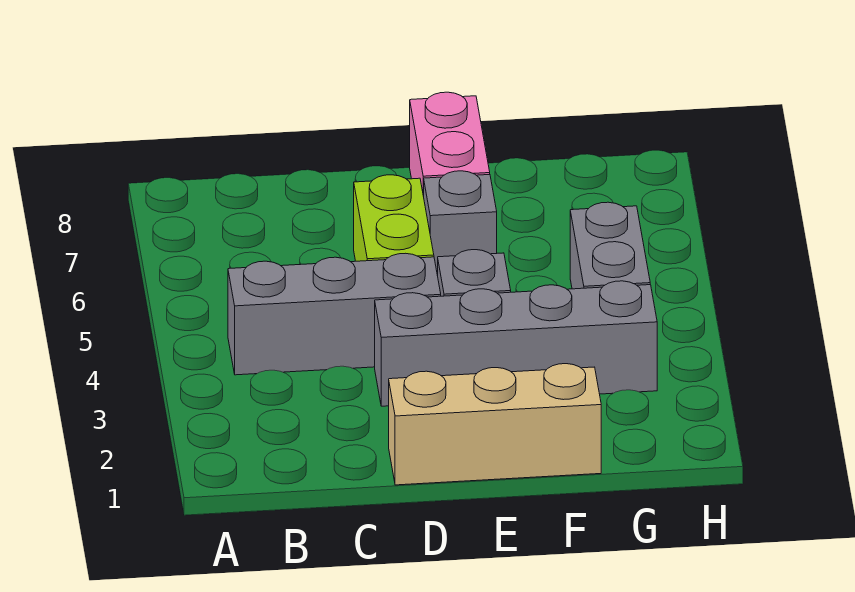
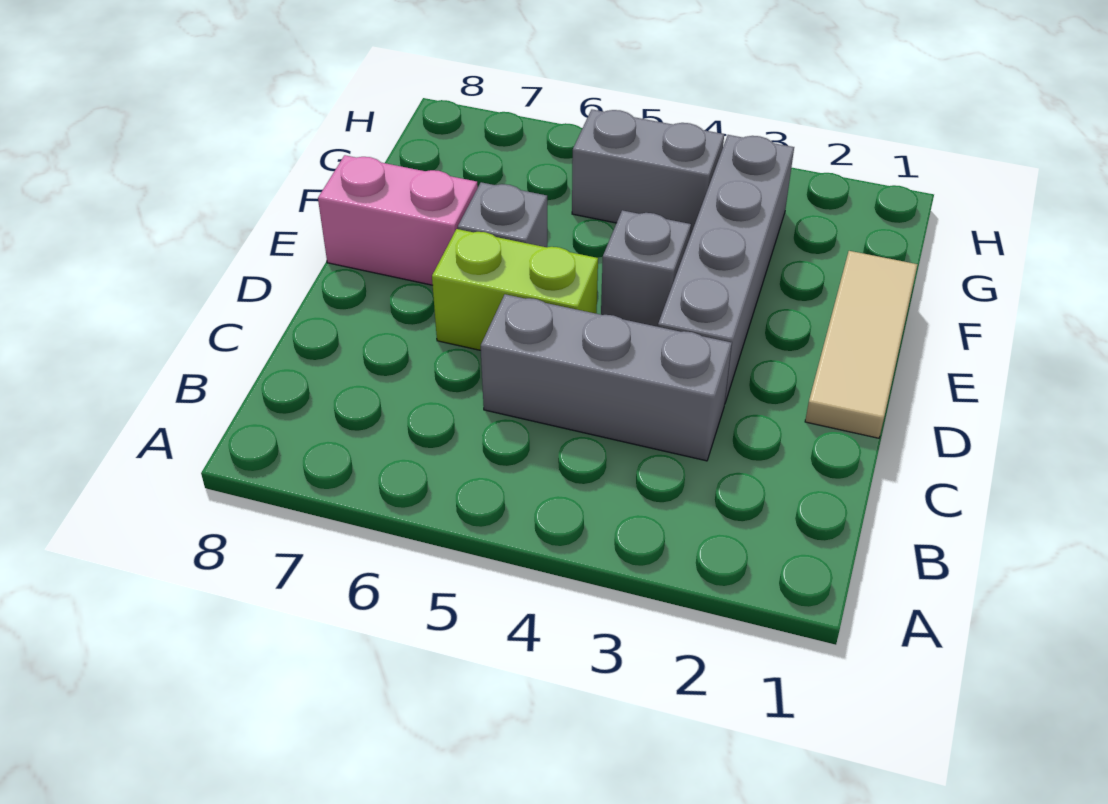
grey brick B4:D4 level 1 -> grey brick C3:C5 level 1
tan brick D1:F1 level 1 -> tan tile D1:F1 level 1

